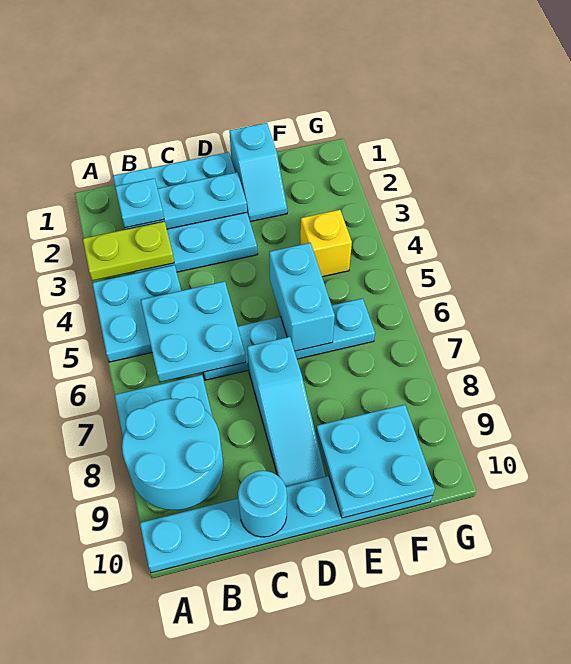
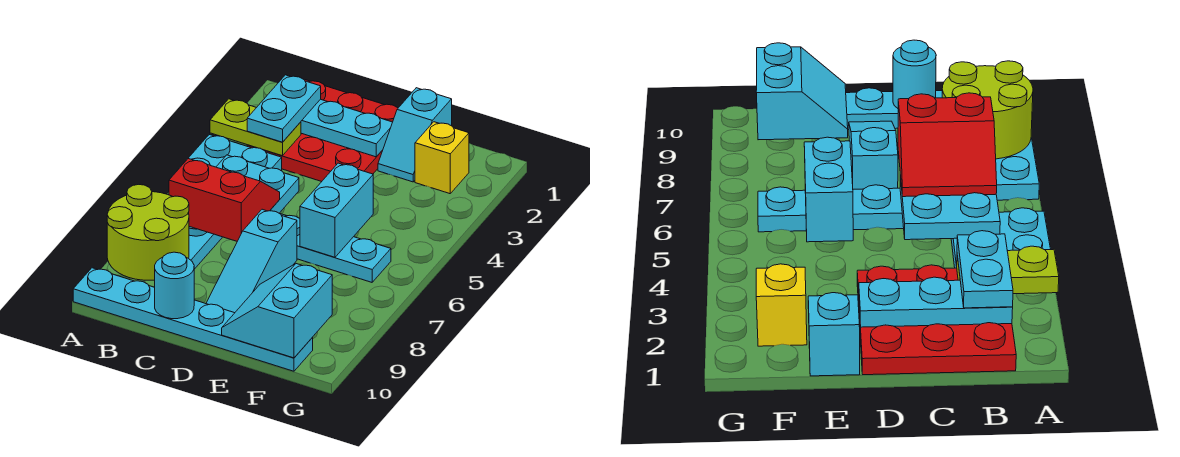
cyan round brick A8:B9 level 2 -> lime round brick A8:B9 level 2
cyan plate B1:D3 level 1 -> red plate B1:D3 level 1
cyan plate B2 level 3 -> cyan plate B2:B3 level 3
none -> red slope B6:C7 level 3 top 7
cyan plate E9:F10 level 2 -> cyan slope E9:F10 level 2 top F
yellow brick F4 level 1 -> yellow brick F2 level 1

